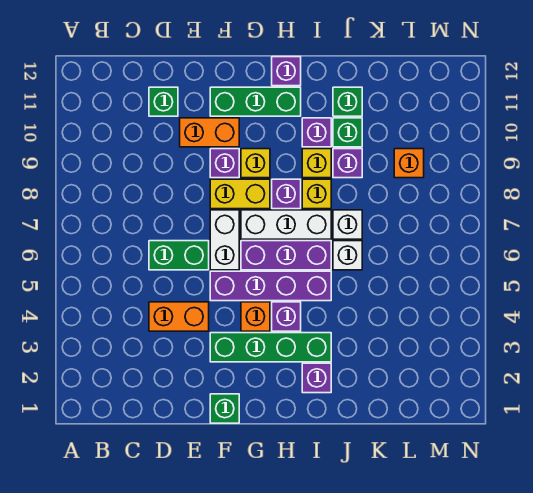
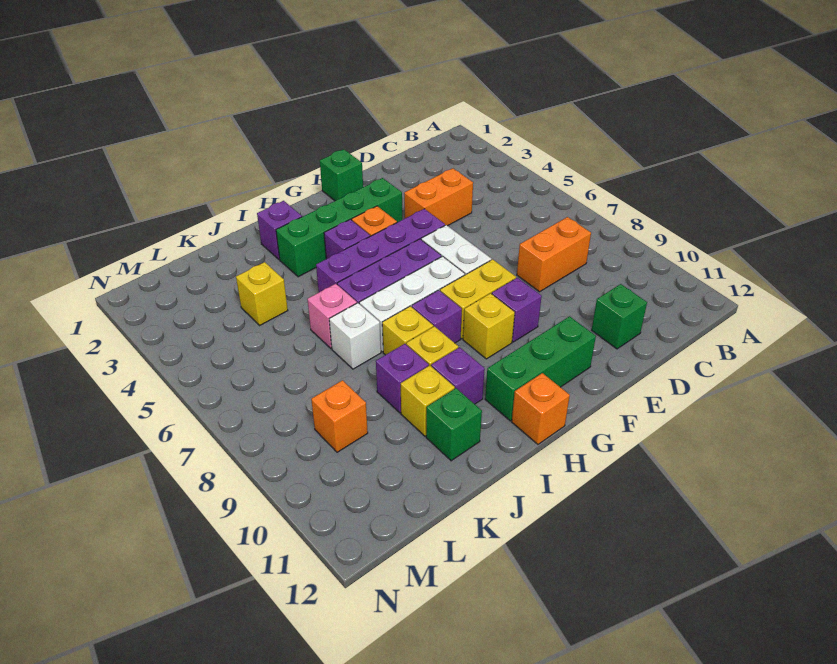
green brick D6:E6 level 1 -> none
orange brick E10:F10 level 1 -> orange brick C8:D8 level 1
purple brick H12 level 1 -> orange brick H12 level 1
white brick J6 level 1 -> pink brick J6 level 1
green brick J10 level 1 -> yellow brick J10 level 1
none -> yellow brick K4 level 1

